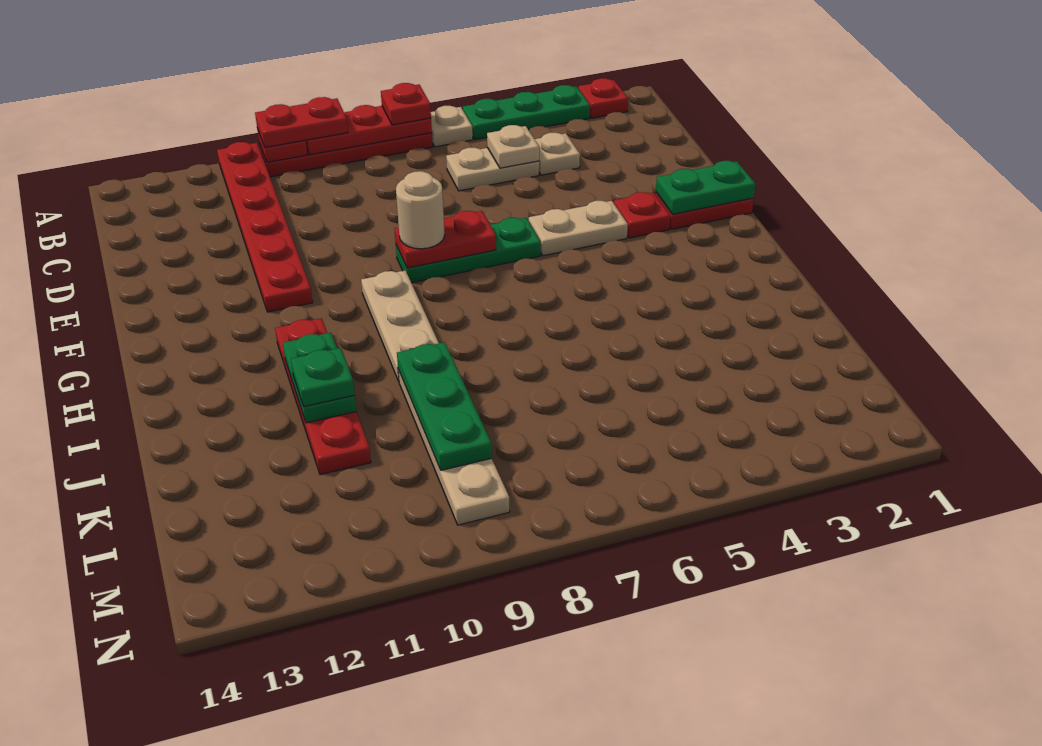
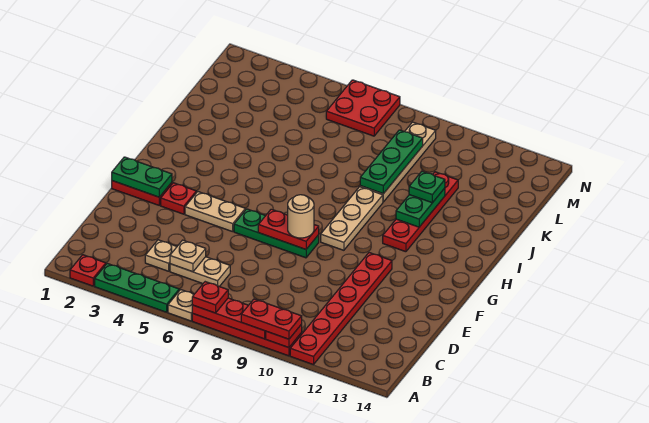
none -> red plate M6:N7 level 1

